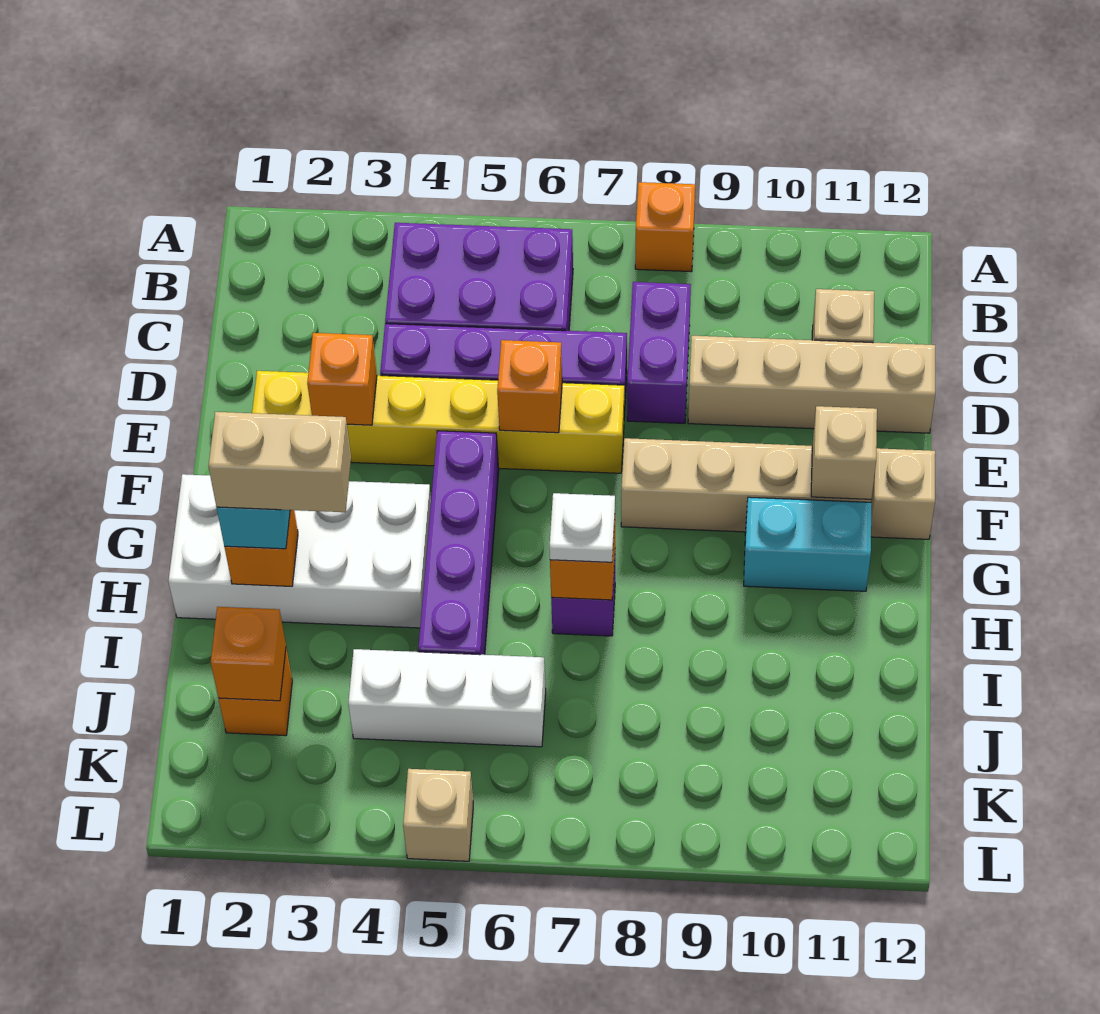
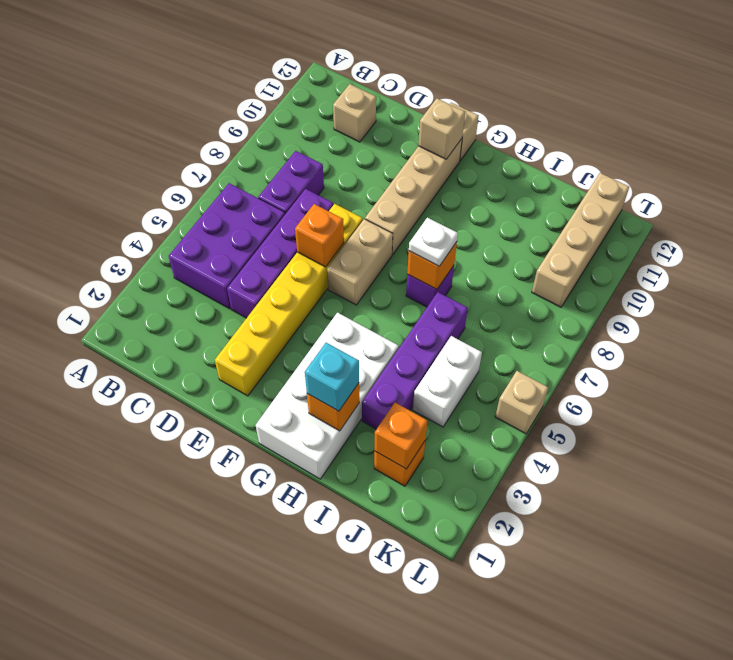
orange brick A8 level 1 -> none
purple brick C8:D8 level 1 -> purple brick C7:C8 level 1
tan brick D9:D12 level 1 -> tan brick K9:K12 level 1
orange brick E3 level 2 -> none
purple brick F5:I5 level 1 -> purple brick I3:I6 level 1
cyan brick G10:G11 level 1 -> none
tan brick H2:H3 level 4 -> tan brick F6:F7 level 1
white brick J4:J6 level 1 -> white brick J4:J5 level 1

